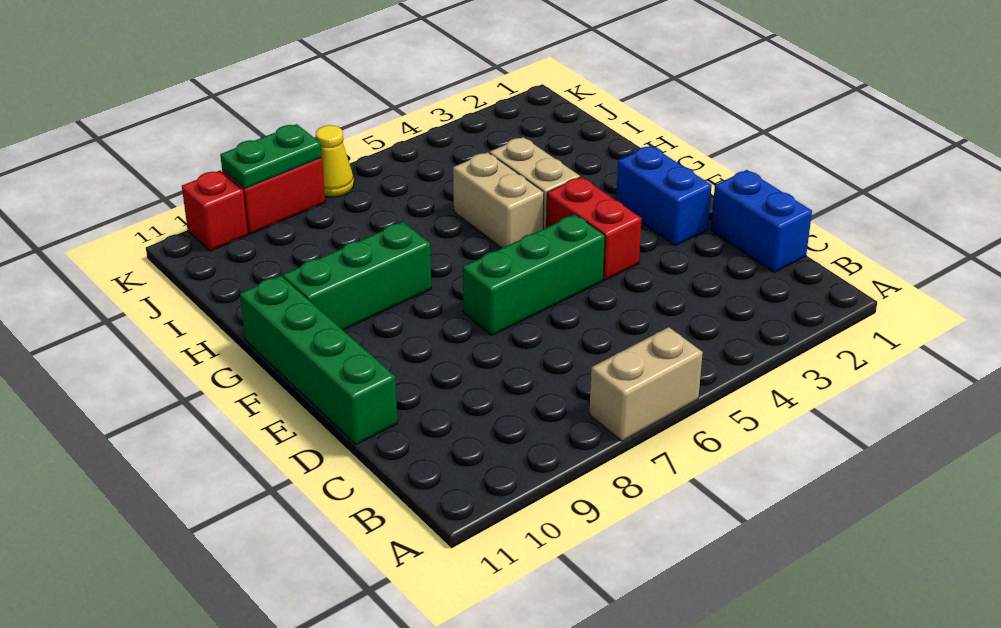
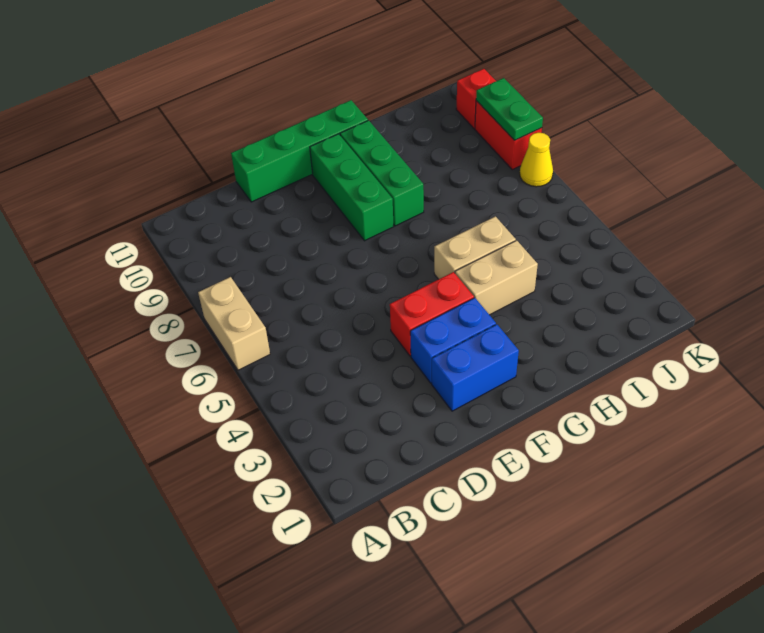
blue brick C1:D1 level 1 -> blue brick E3:F3 level 1
green brick E5:E7 level 1 -> green brick F8:F10 level 1

